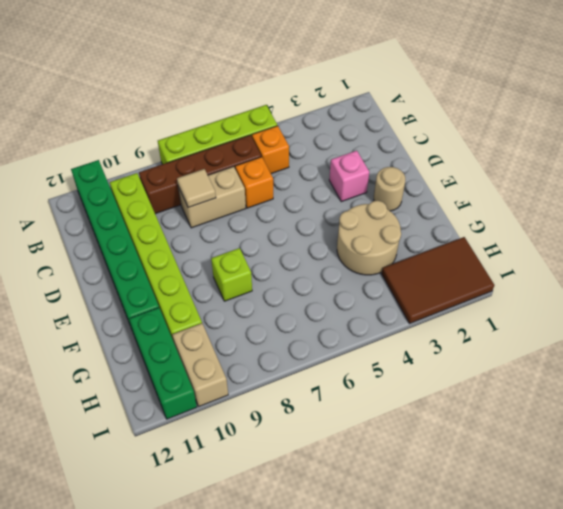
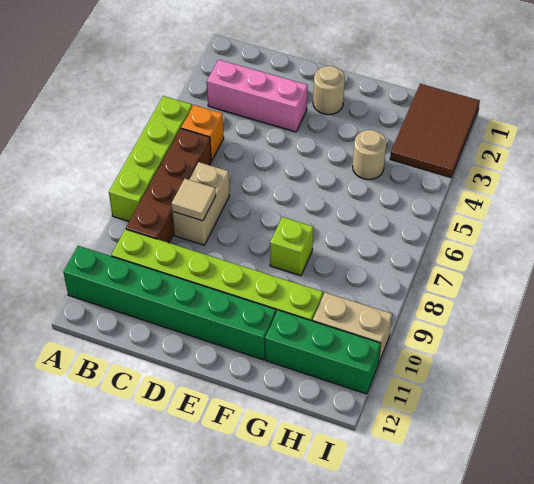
orange brick C6 level 1 -> none
pink brick D3 level 1 -> pink brick B3:D3 level 1
tan round brick F3:G4 level 1 -> tan round brick G4 level 1

